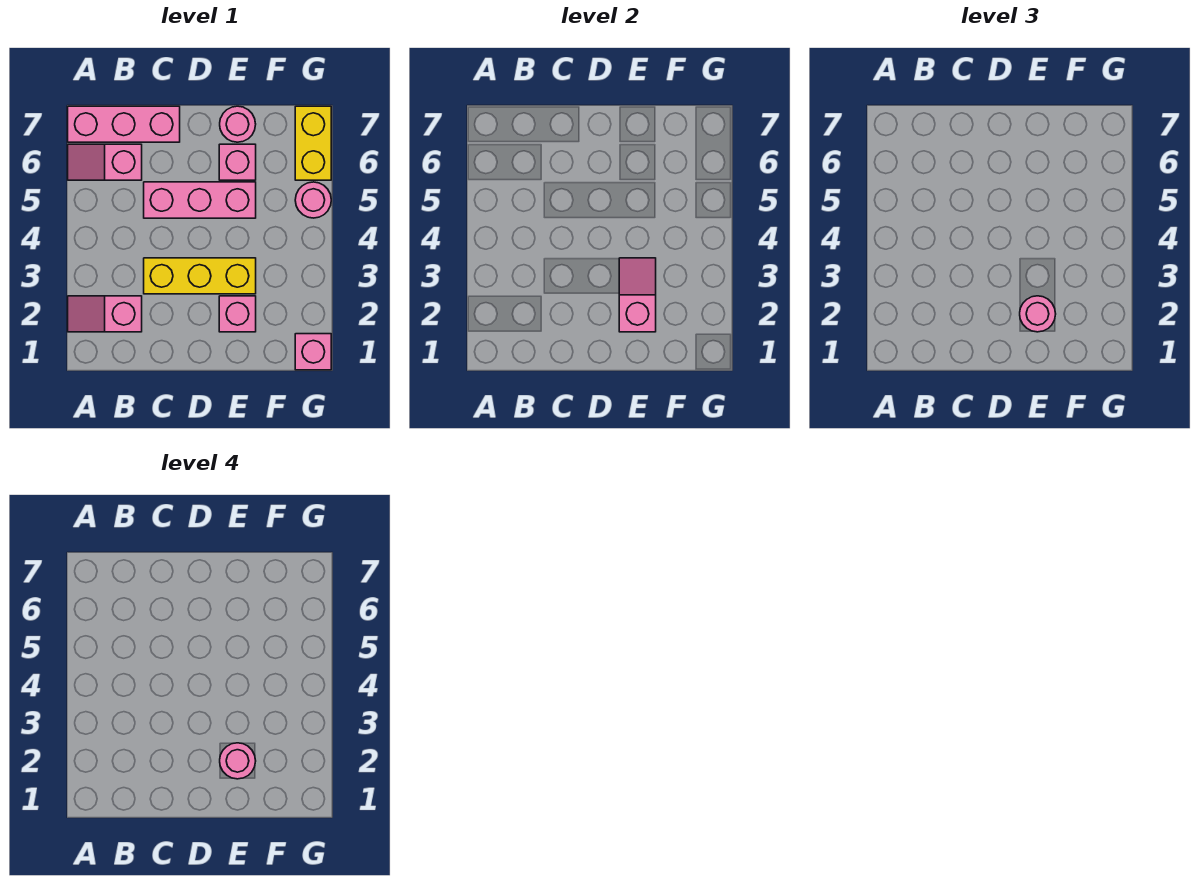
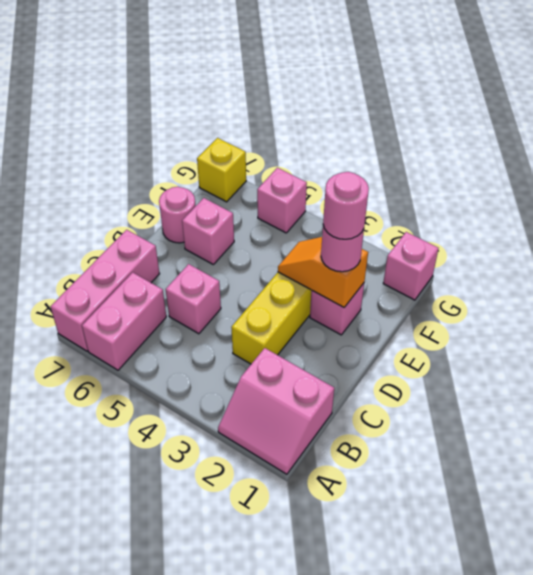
pink slope A2:B2 level 1 top B -> pink slope A1:B2 level 1 top B
pink slope A6:B6 level 1 top B -> pink brick A6:B6 level 1
pink brick C5:E5 level 1 -> pink brick C5 level 1
pink slope E2:E3 level 2 top 2 -> orange slope E2:E3 level 2 top 2
pink round brick G5 level 1 -> pink brick G5 level 1
yellow brick G6:G7 level 1 -> yellow brick G7 level 1

